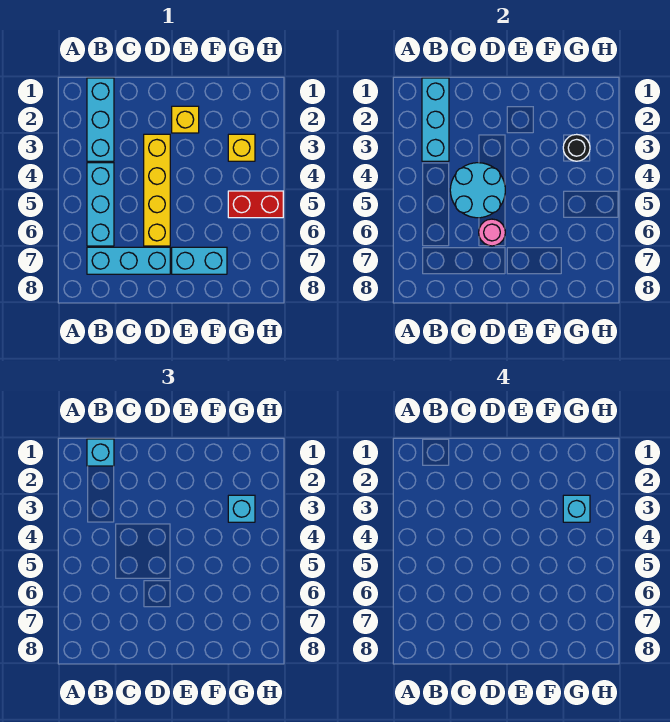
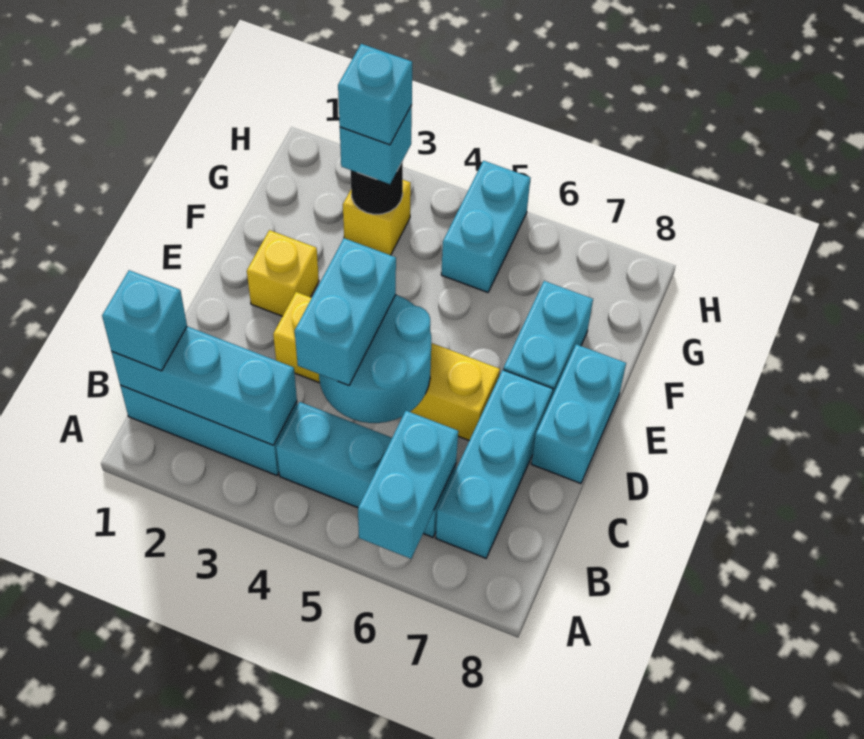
none -> cyan brick A6:B6 level 2
none -> cyan brick C4:D4 level 3
pink round brick D6 level 2 -> none
none -> cyan brick D8:E8 level 1
red brick G5:H5 level 1 -> cyan brick G5:H5 level 1

